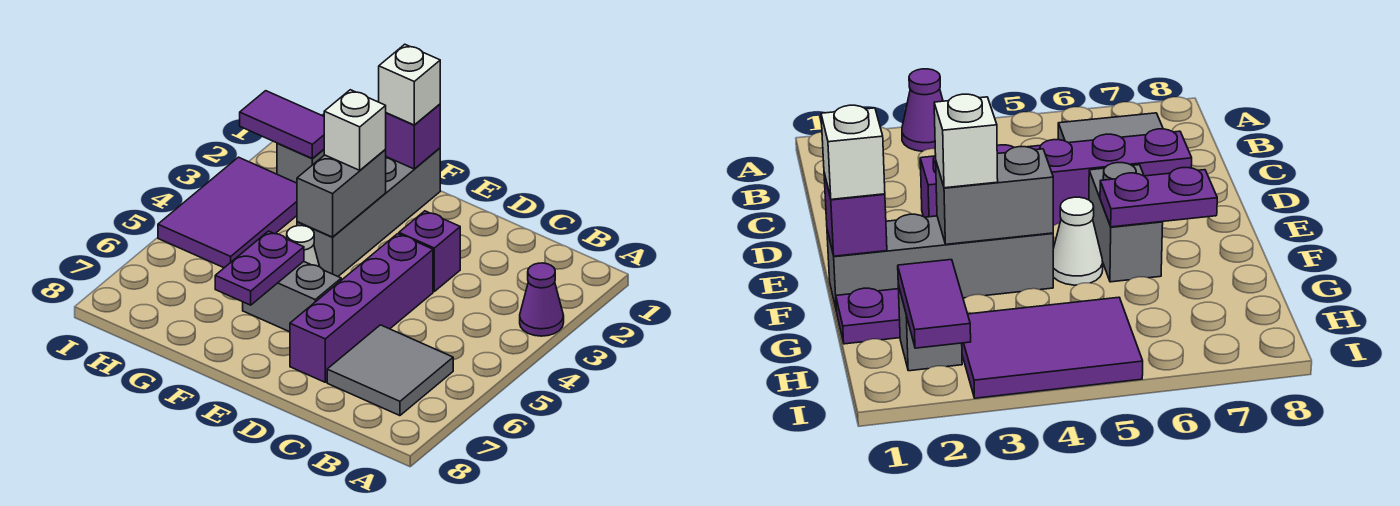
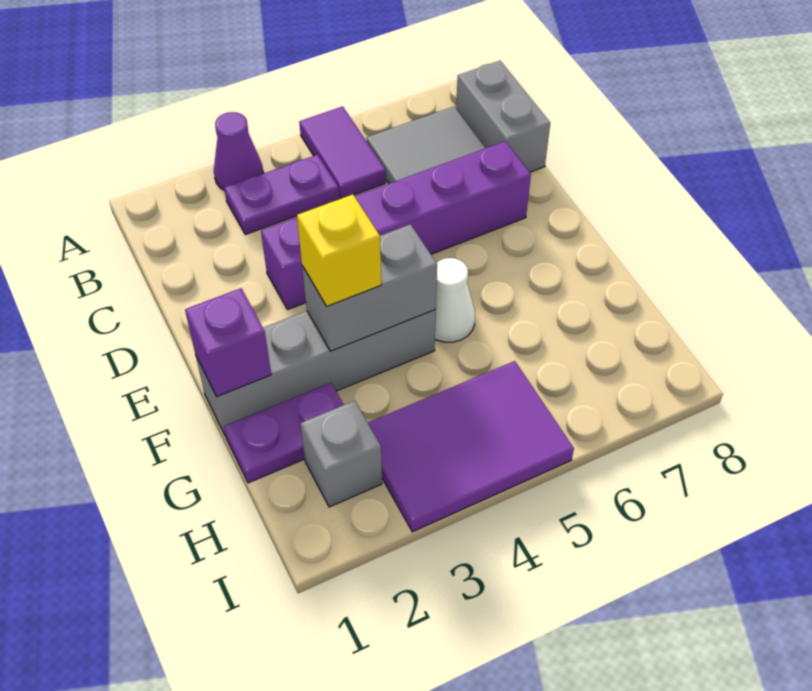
grey brick E6:F6 level 1 -> grey brick B8:C8 level 1
white brick F1 level 3 -> none
white brick F3 level 3 -> yellow brick F3 level 3
purple plate F6:F7 level 2 -> purple plate B3:B4 level 1
purple tile H2:I2 level 2 -> purple tile A5:B5 level 1

